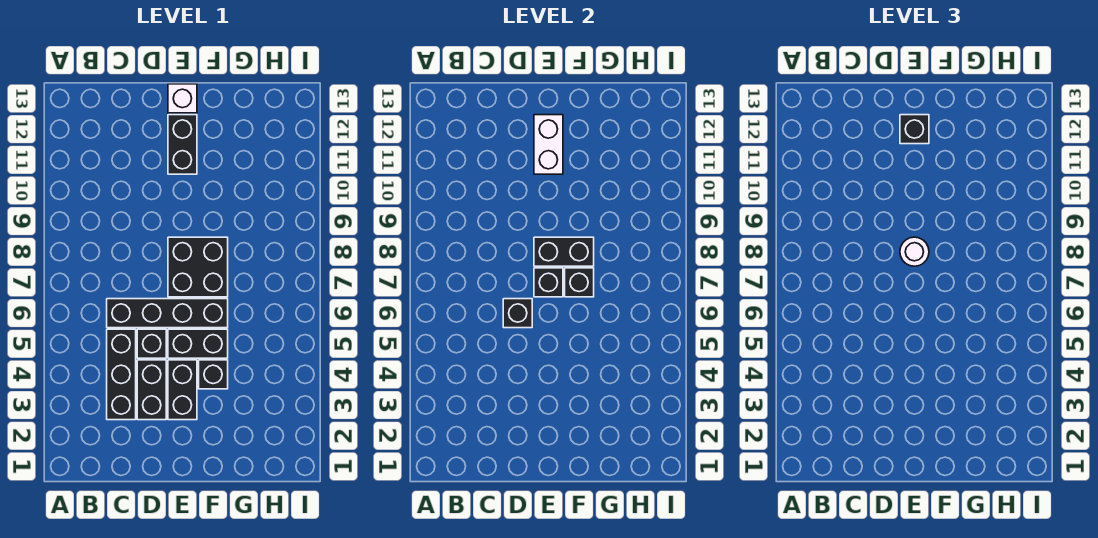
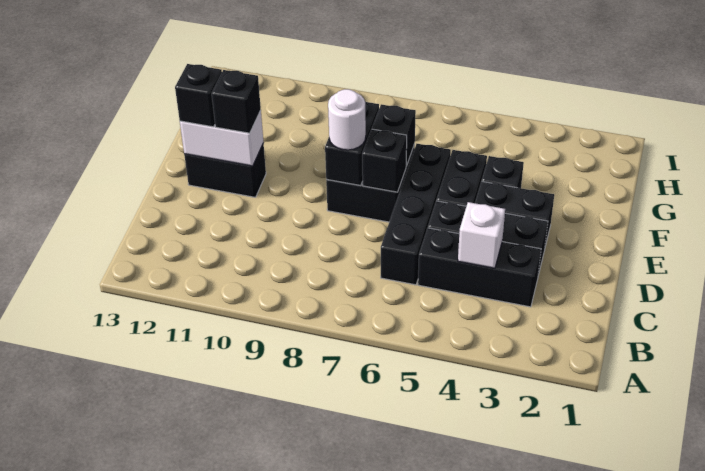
black brick D6 level 2 -> black brick E11 level 3
white brick E13 level 1 -> white brick C4 level 2

